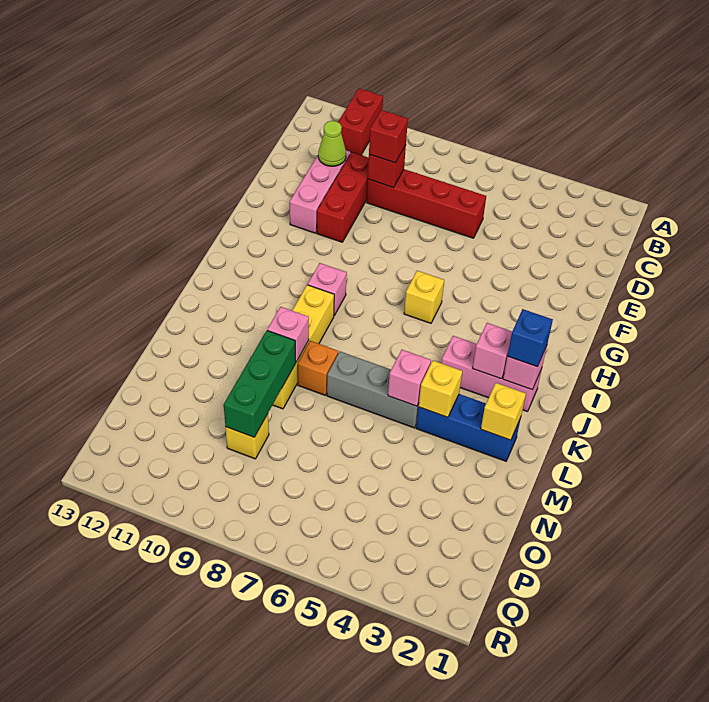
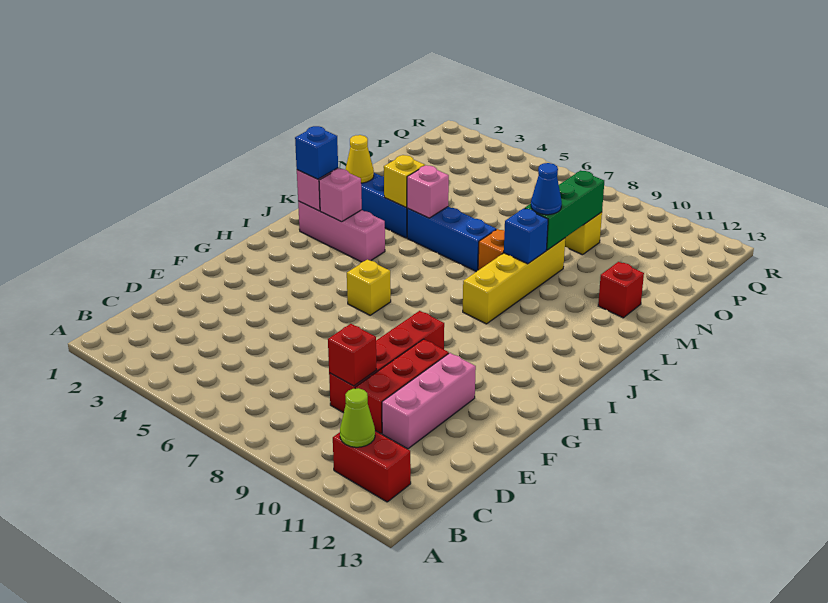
red brick A11:B11 level 1 -> red brick B11:B12 level 1
red brick D6:D9 level 1 -> red brick D9:G9 level 1
red brick D9 level 3 -> red brick M12 level 1
lime cone D11 level 2 -> lime cone B11 level 2
pink brick I9 level 1 -> none
yellow brick L2 level 2 -> yellow cone L2 level 2
grey brick L5:L7 level 1 -> blue brick L5:L7 level 1
pink brick L9 level 2 -> blue brick L9 level 2
none -> blue cone M9 level 3

